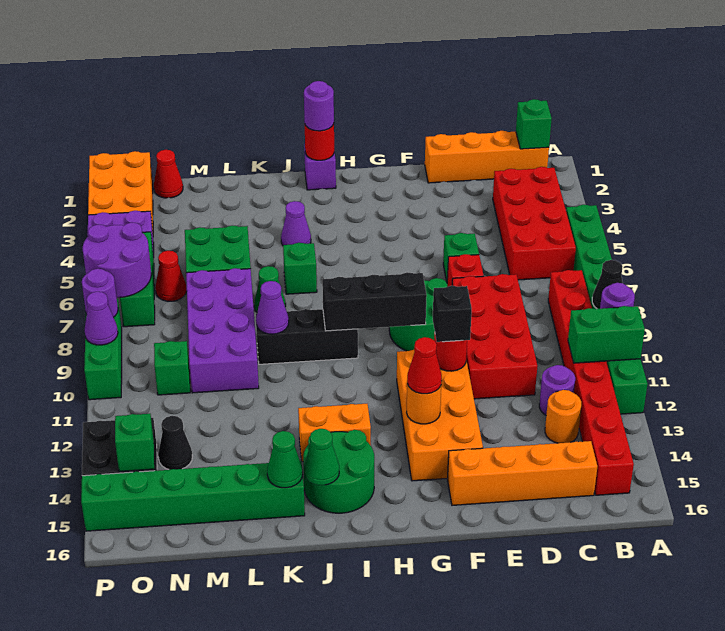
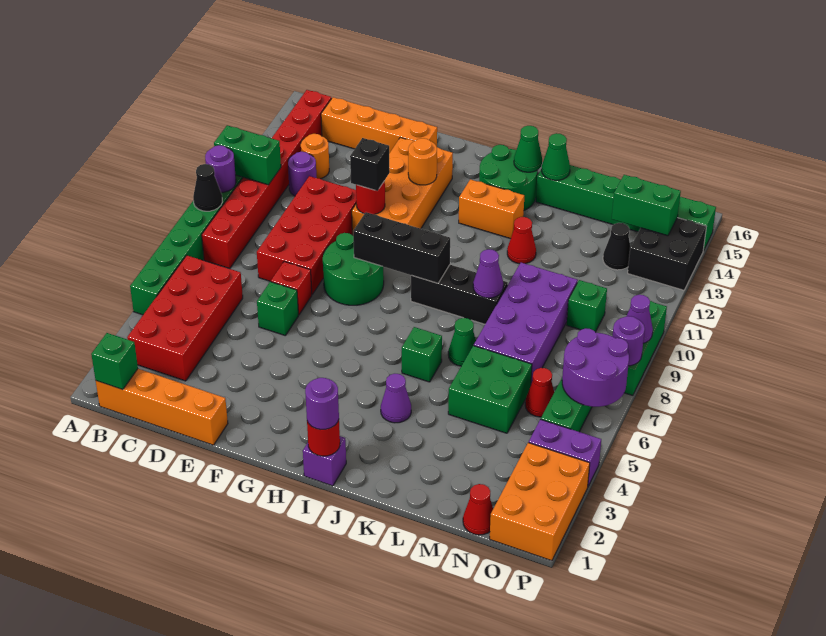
red cone G13 level 3 -> red cone K12 level 1
green brick O14 level 2 -> green brick N14:O14 level 2

